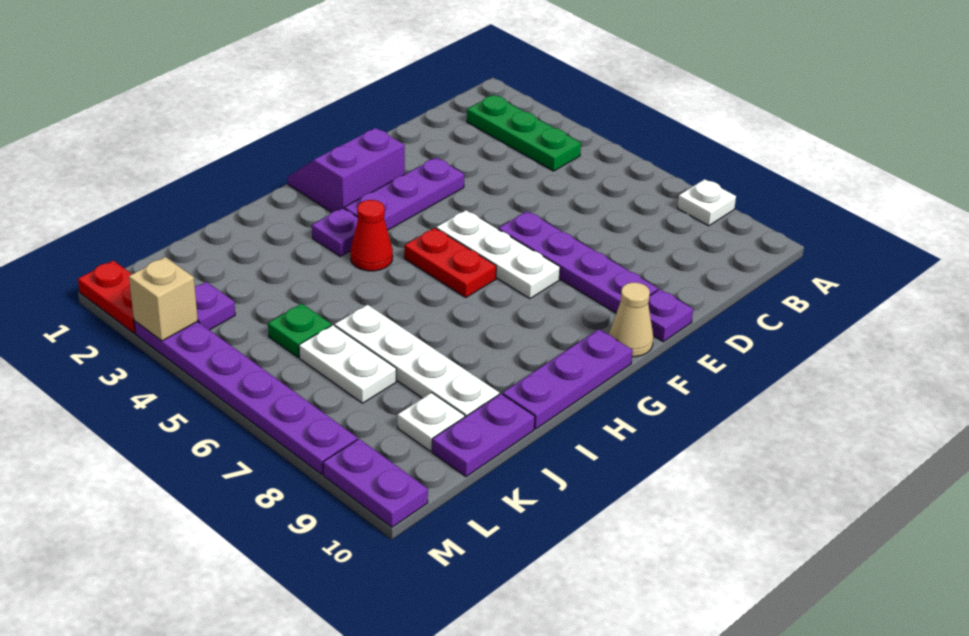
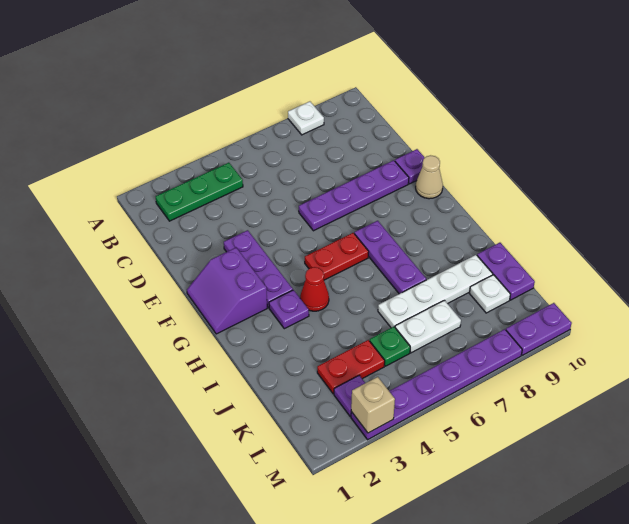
white plate F5:F7 level 1 -> none
purple plate G10:I10 level 1 -> purple plate G7:I7 level 1
red plate M1:M2 level 1 -> red plate K3:K4 level 1

